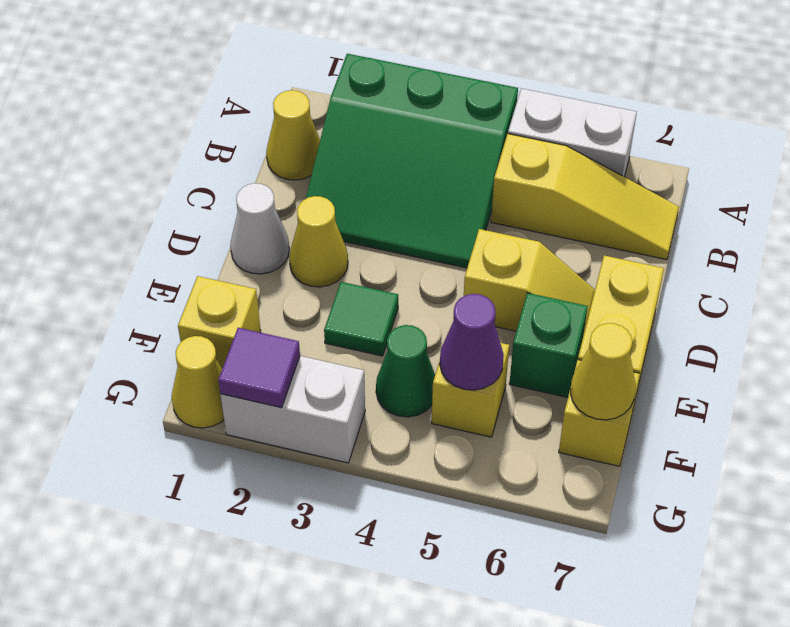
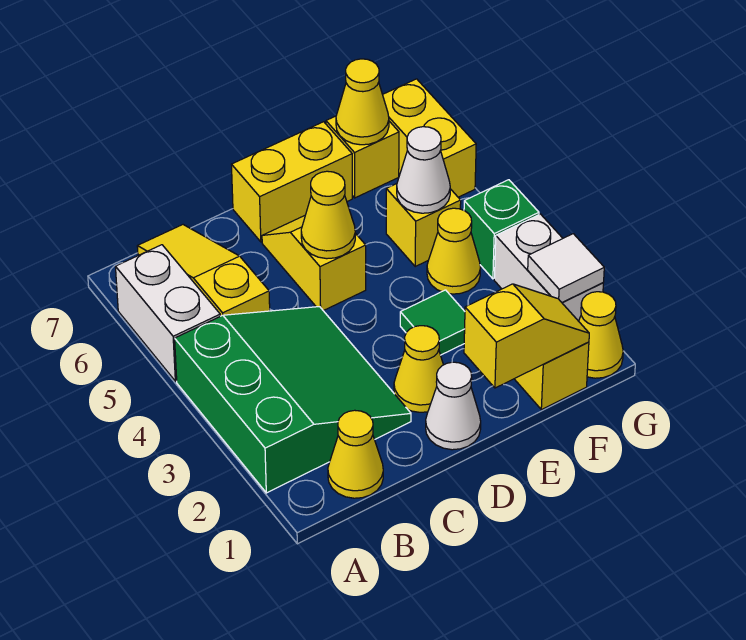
none -> yellow cone D5 level 2
none -> yellow slope E1:F1 level 2 top E
green brick E6 level 1 -> green brick G4 level 1
green cone F4 level 1 -> yellow cone F4 level 1
purple cone F5 level 2 -> white cone F5 level 2
purple tile G2 level 2 -> white tile G2 level 2
none -> yellow brick G6:G7 level 1

